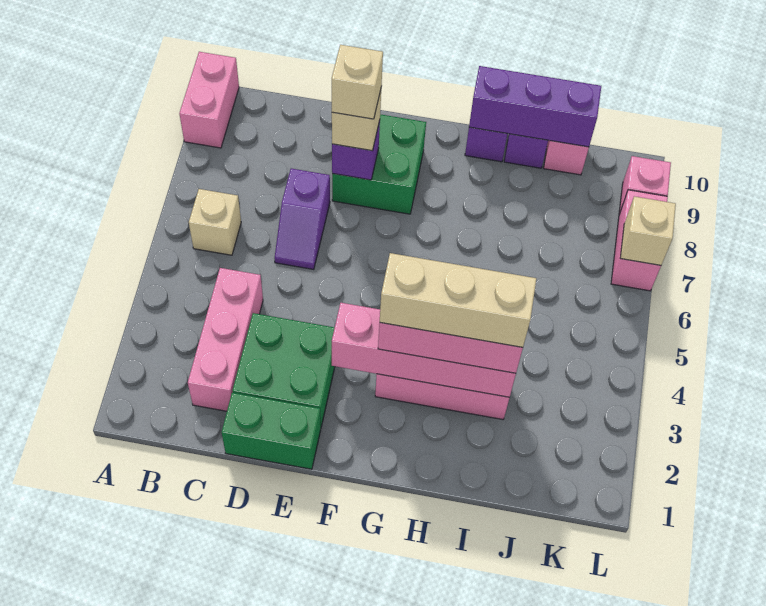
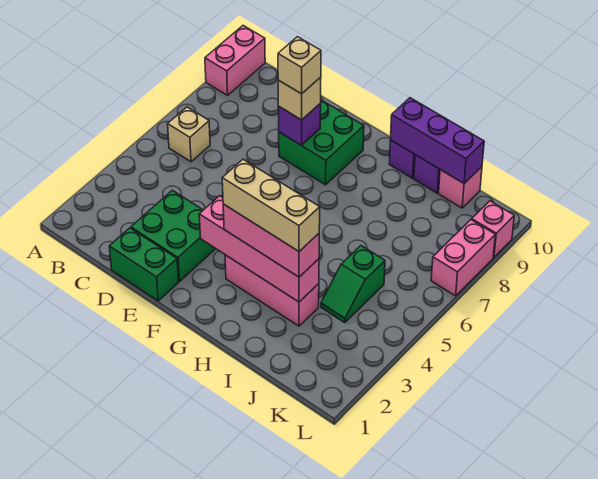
pink brick C2:C4 level 1 -> none
purple slope D6:D7 level 1 top 7 -> none
none -> green slope J4:J5 level 1 top 5
tan brick L7 level 2 -> none

